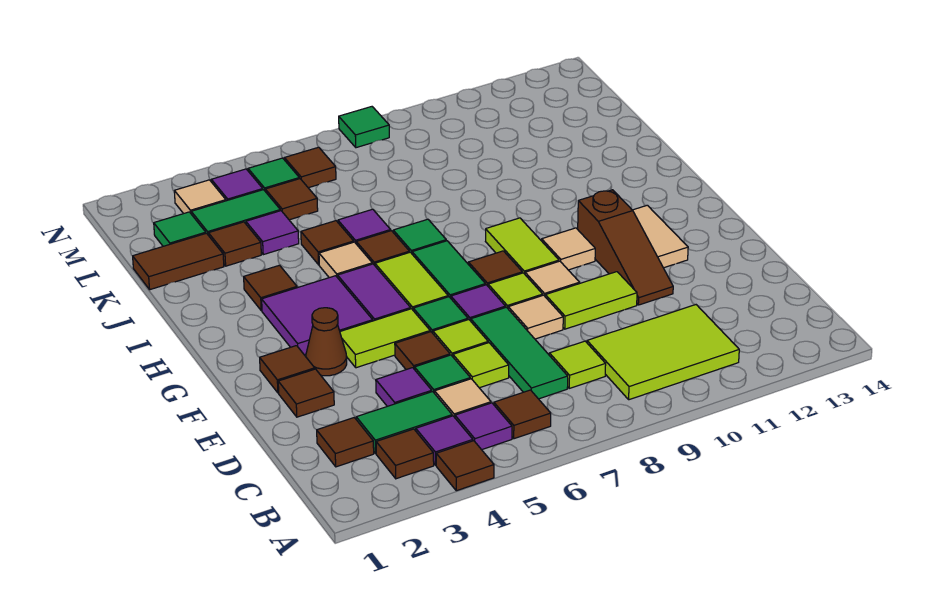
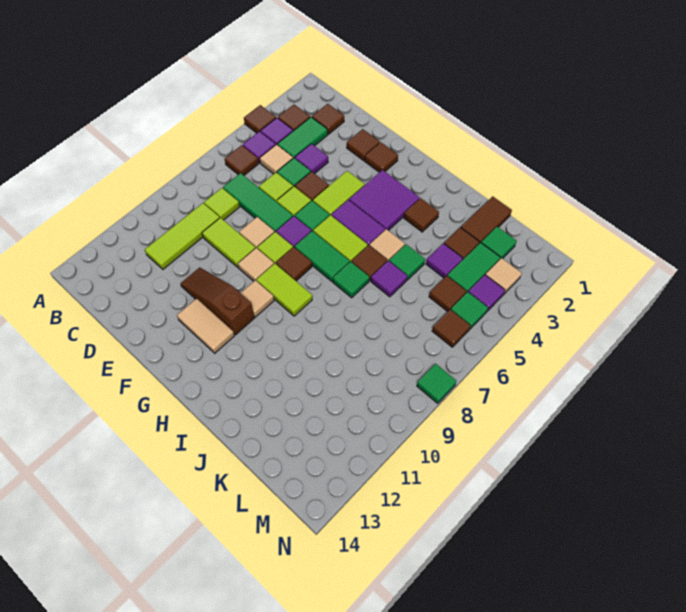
lime tile B9:C11 level 1 -> lime tile C9:C11 level 1
lime tile E9:E10 level 1 -> lime tile D9:E9 level 1
brown cone F3 level 1 -> none
brown tile J5 level 1 -> green tile J5 level 1

